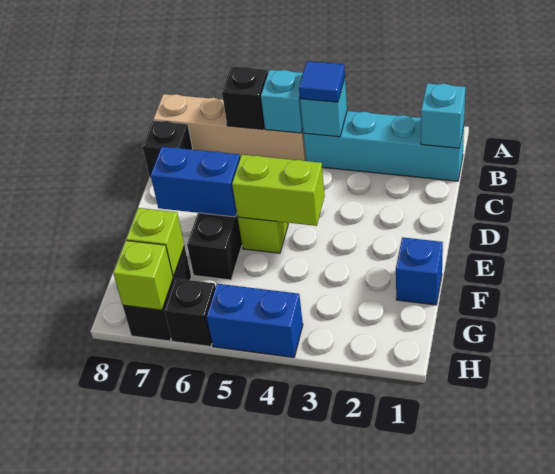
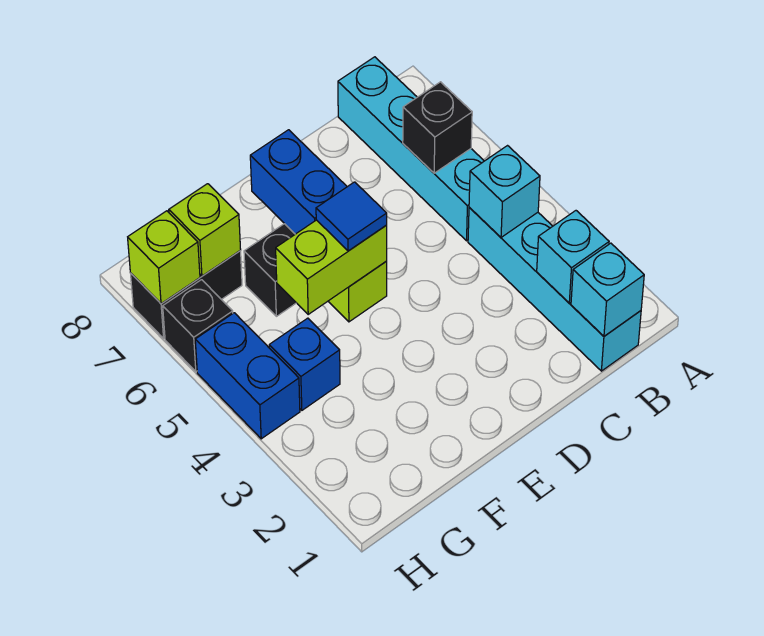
blue tile B4 level 3 -> blue tile E5 level 3
tan brick B5:B8 level 1 -> cyan brick B5:B8 level 1
cyan brick B5 level 2 -> cyan brick B2 level 2
black brick C8 level 1 -> none
lime brick E4:E5 level 2 -> lime brick E5:F5 level 2
blue brick F1 level 1 -> blue brick G4 level 1

